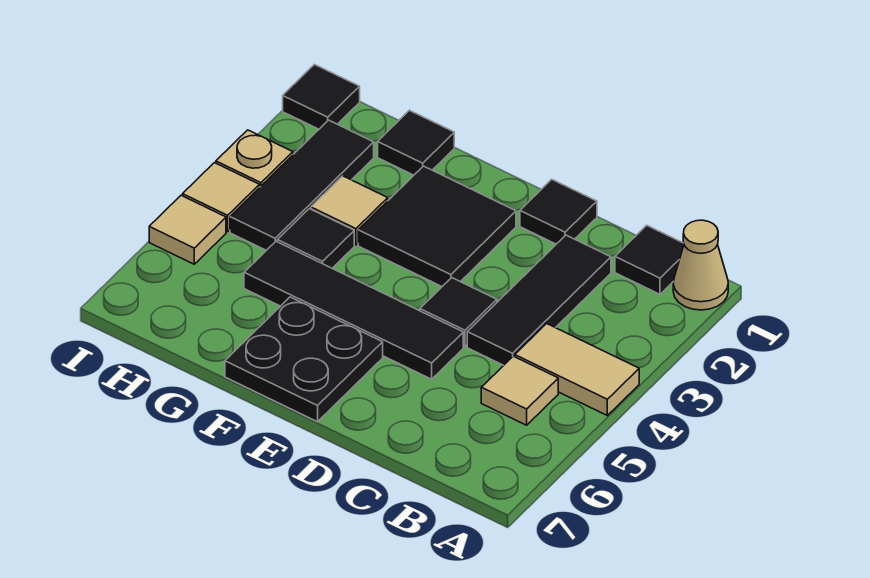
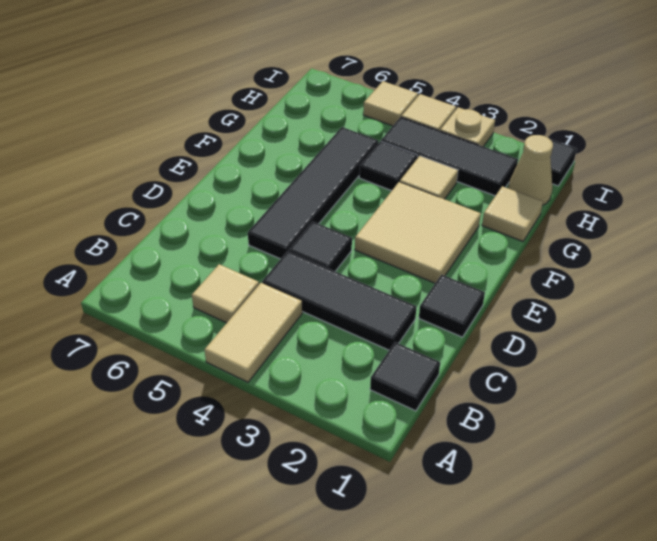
tan cone A1 level 1 -> tan cone H1 level 1
black tile E2:F3 level 1 -> tan tile E2:F3 level 1
black plate E6:F7 level 1 -> none
black tile G1 level 1 -> tan tile G1 level 1

